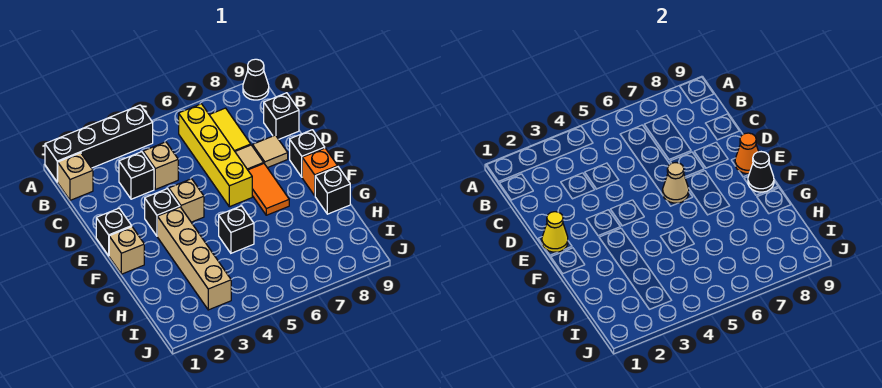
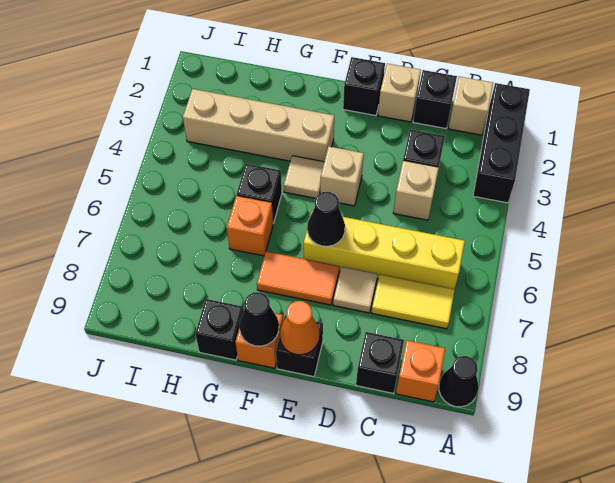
black brick A1:A4 level 1 -> black brick A1:A3 level 1
none -> orange brick B9 level 1
tan tile D8 level 1 -> tan tile F4 level 1
yellow cone E1 level 2 -> none
black brick E3 level 1 -> black brick C1 level 1
tan cone E6 level 2 -> black cone E6 level 2
tan brick F1 level 1 -> tan brick D1 level 1
none -> orange brick G6 level 1

